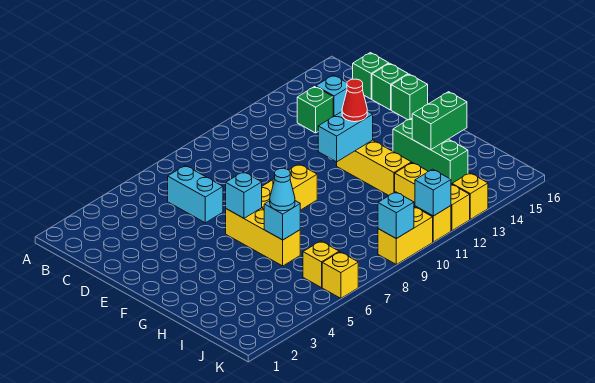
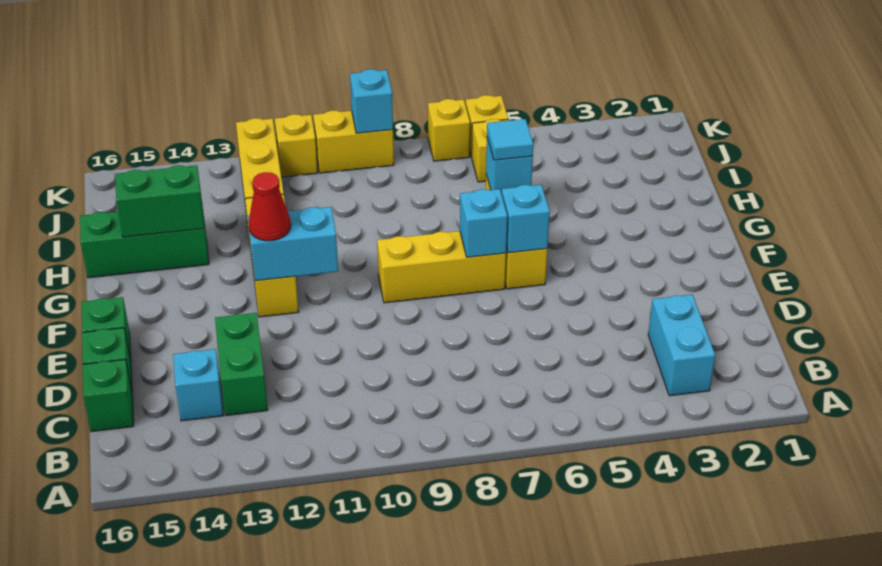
cyan brick C6:D6 level 1 -> cyan brick B3:C3 level 1
green brick C13 level 1 -> green brick C13:D13 level 1
green brick G14:I14 level 1 -> green brick H14:H16 level 1
cyan cone H6 level 3 -> cyan tile H6 level 3
cyan brick K11 level 2 -> cyan brick F7 level 2
yellow brick K13 level 1 -> yellow brick K7 level 1

